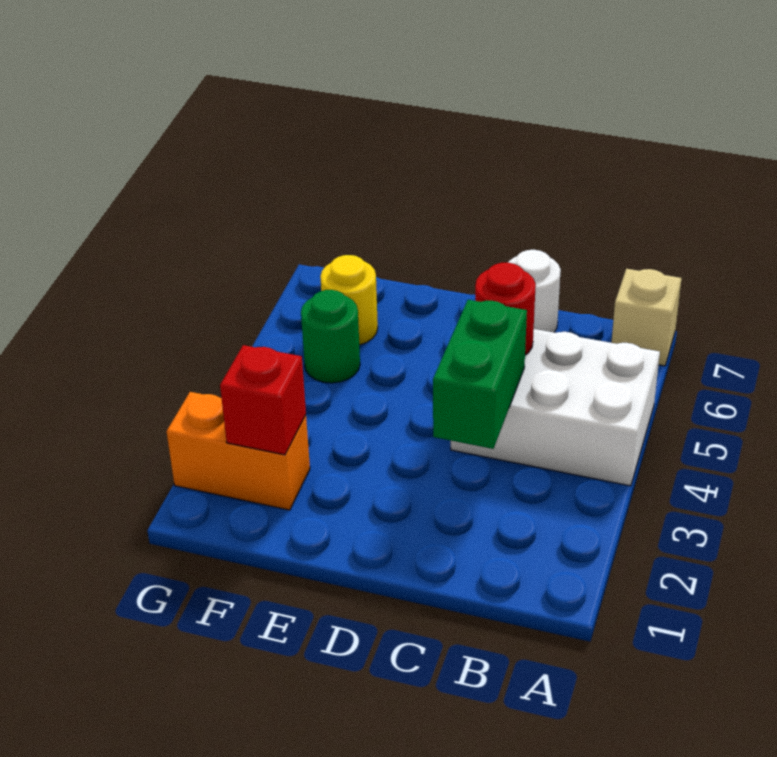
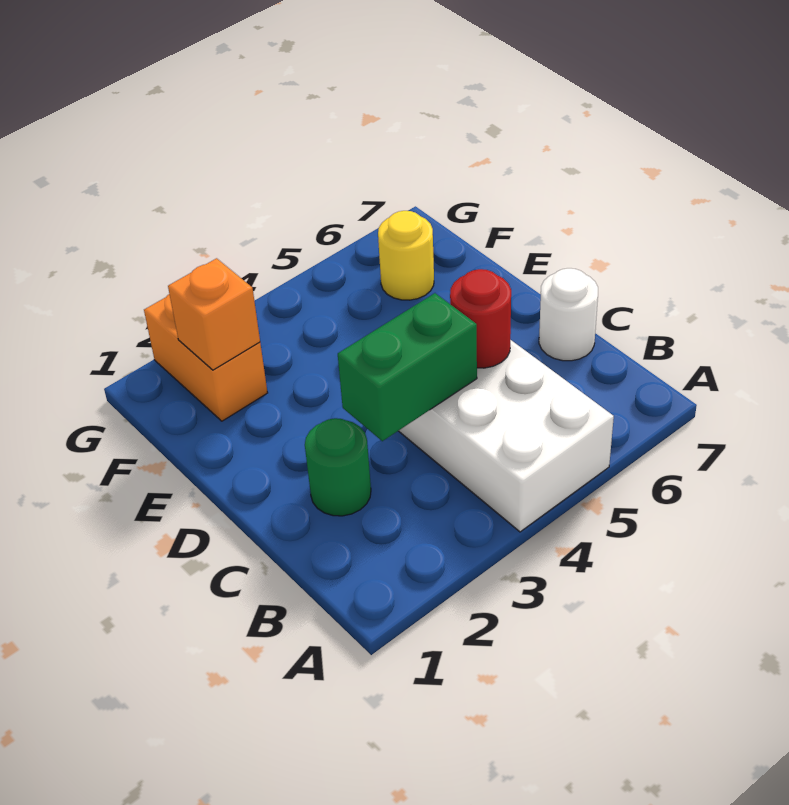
tan brick A7 level 1 -> none
red brick F2 level 2 -> orange brick F2 level 2
green round brick F5 level 1 -> green round brick C2 level 1

